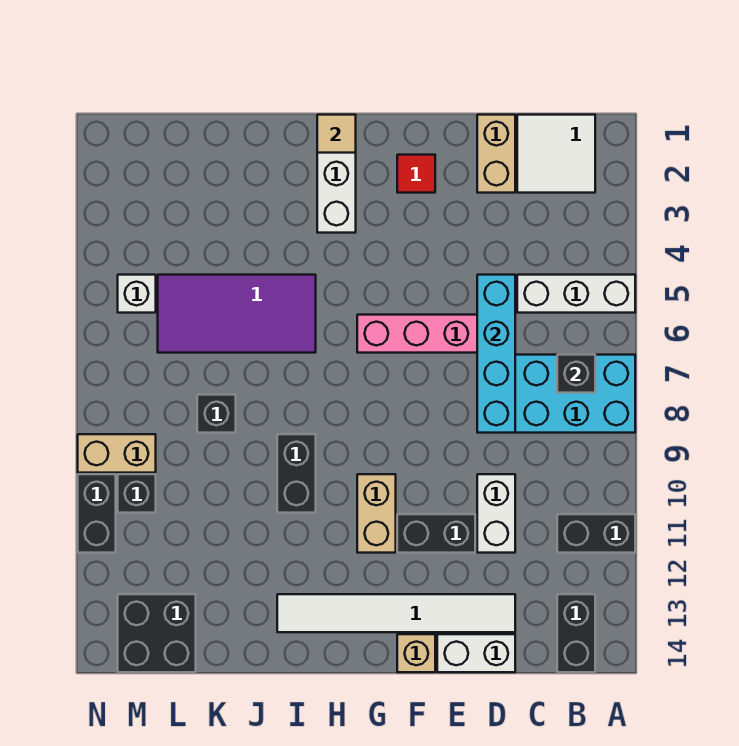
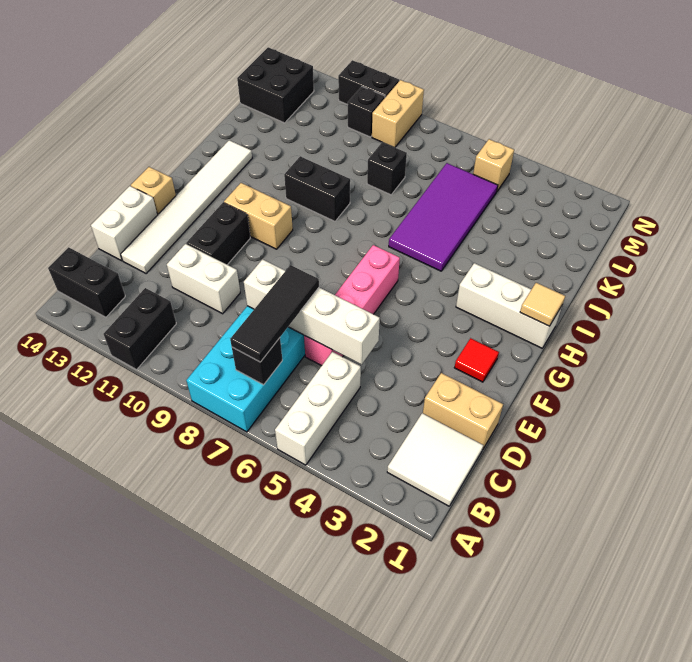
none -> black tile B7:D7 level 3
cyan brick D5:D8 level 2 -> white brick D5:D8 level 2
white brick M5 level 1 -> tan brick M5 level 1

